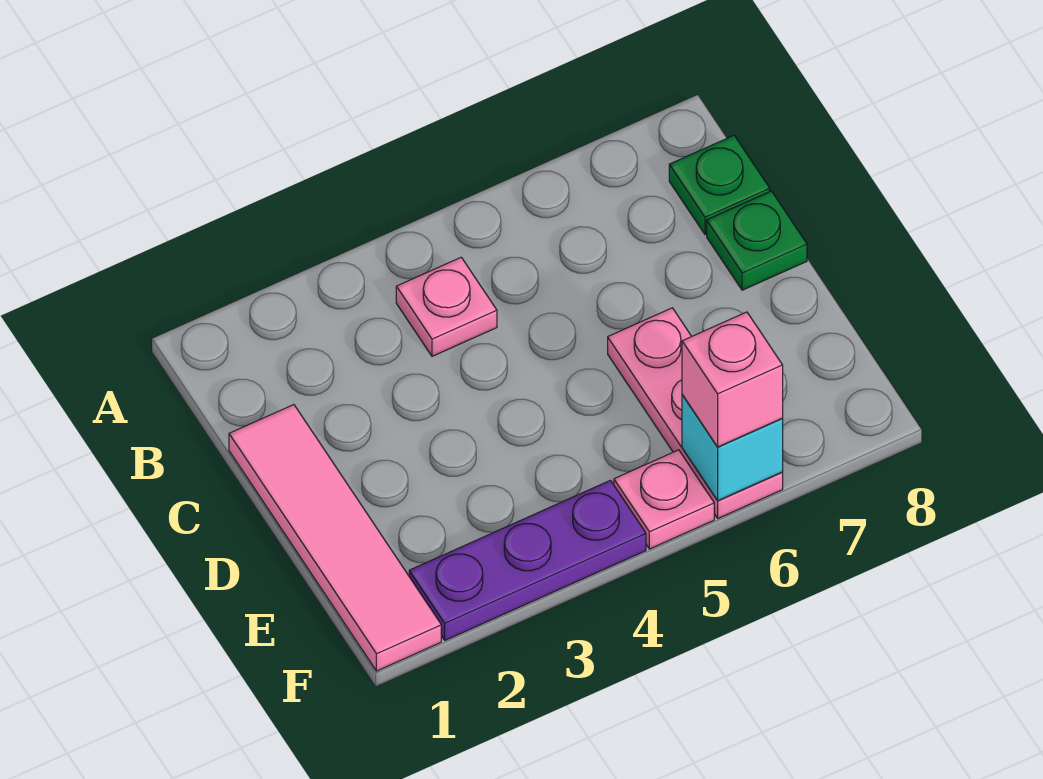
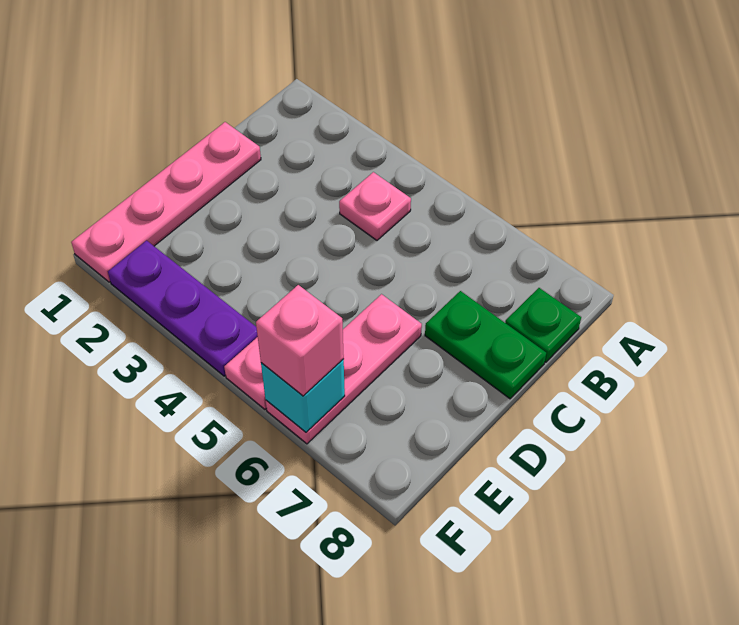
pink tile C1:F1 level 1 -> pink plate C1:F1 level 1
green plate C8 level 1 -> green plate C7:C8 level 1

